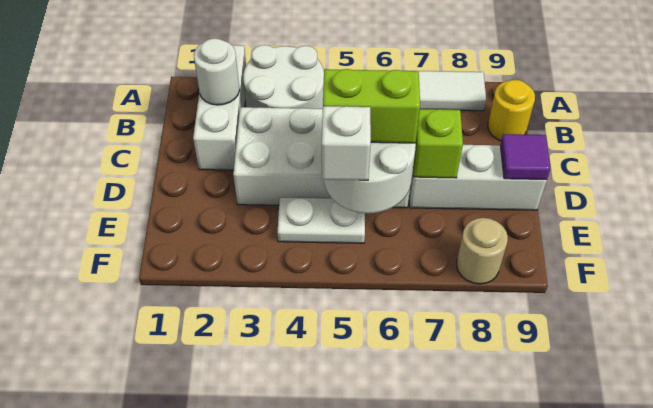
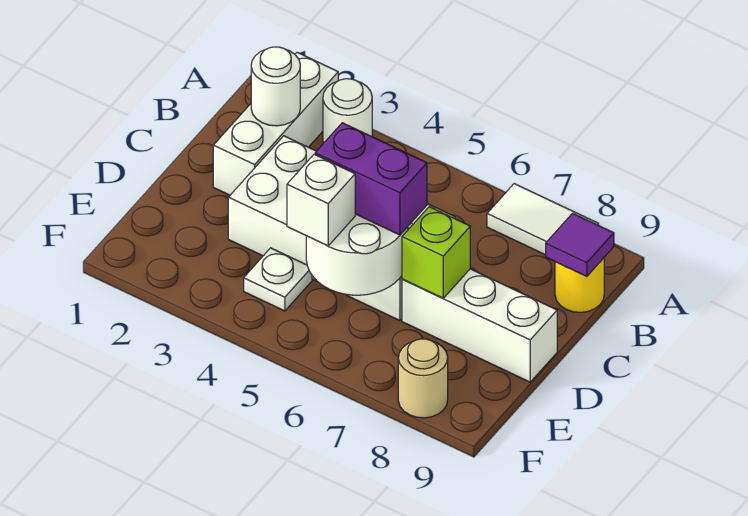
white round brick A3:B4 level 1 -> white round brick A3 level 1
lime brick D5:D6 level 3 -> purple brick D5:D6 level 3
purple tile D9 level 2 -> purple tile B9 level 2
white plate E4:E5 level 1 -> white plate E4 level 1

